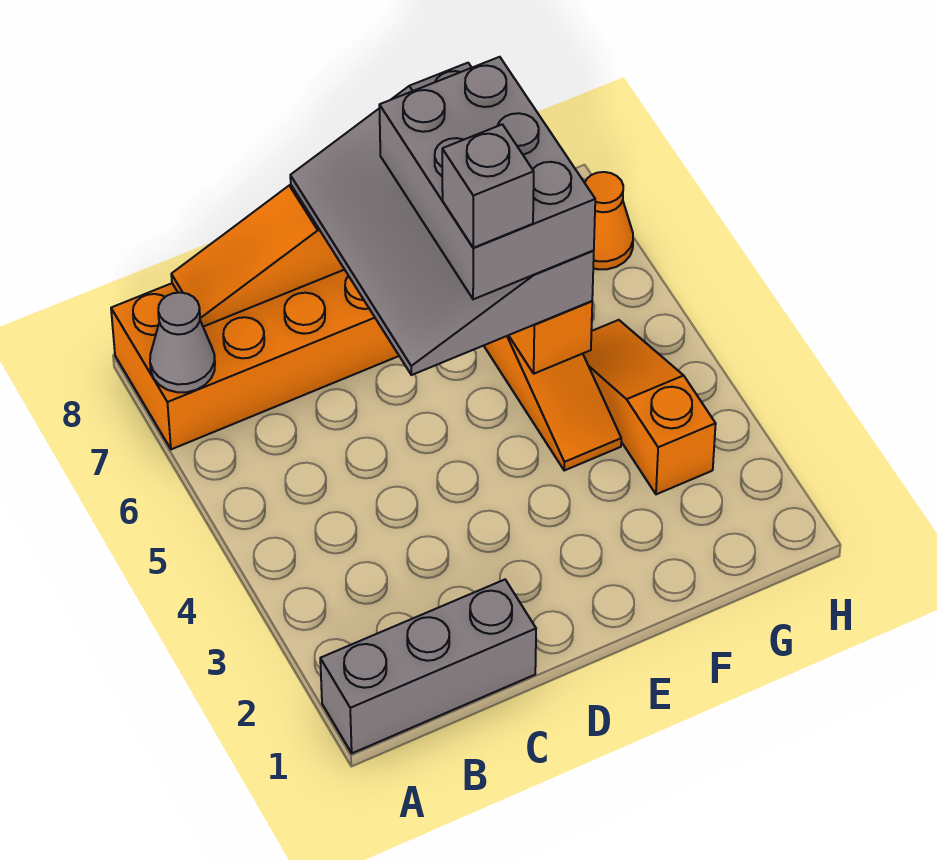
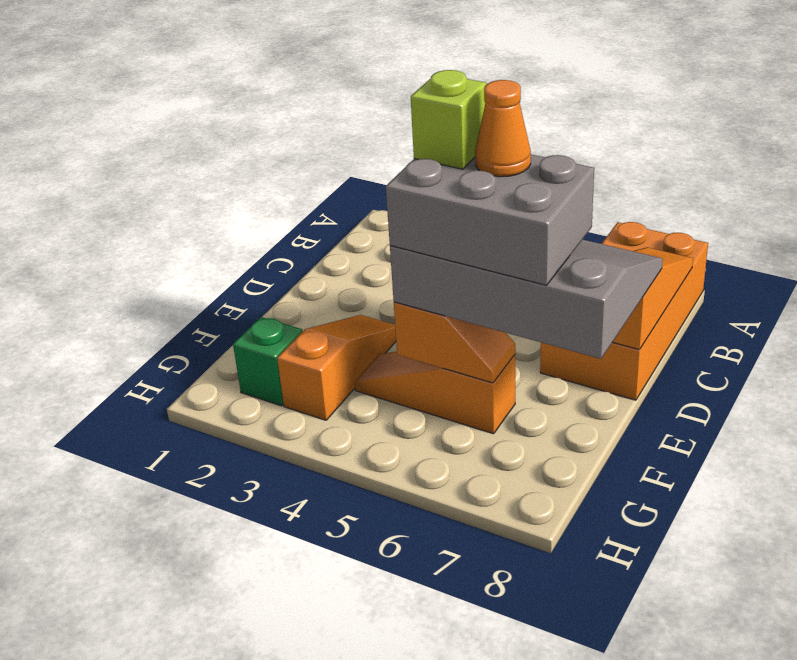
grey brick A1:C1 level 1 -> none
grey cone A7 level 2 -> none
grey brick E5 level 5 -> lime brick E5 level 5
none -> green brick G2 level 1
orange slope G3:G5 level 1 top 3 -> orange slope E3:G3 level 1 top G
orange cone H7 level 1 -> orange cone E6 level 5

